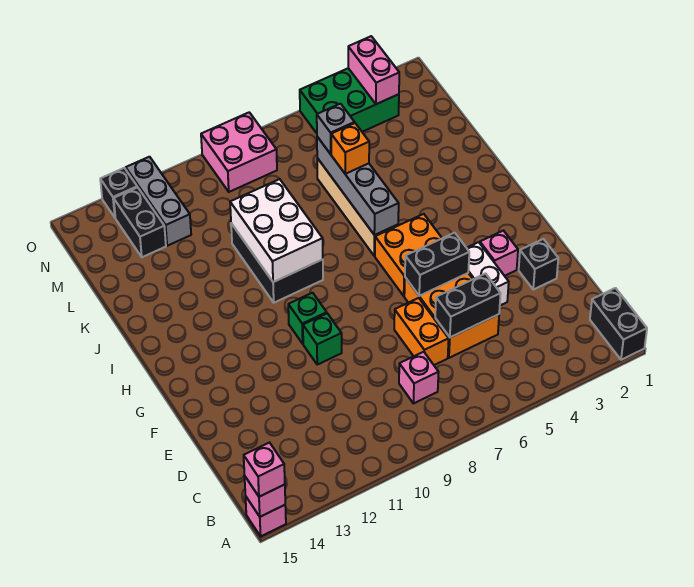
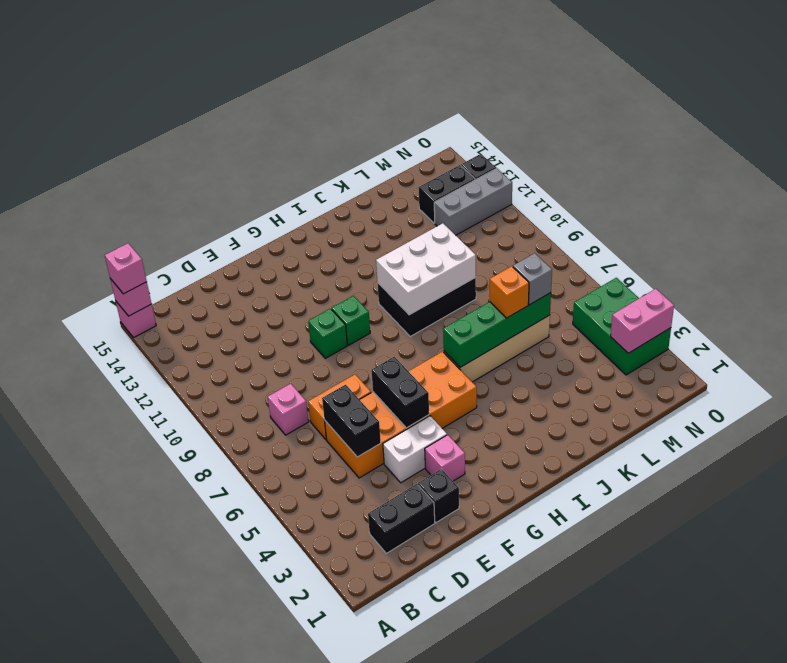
black brick A1:B1 level 1 -> black brick C2:D2 level 1
grey brick I6:L6 level 2 -> green brick I6:L6 level 2
pink brick N8:O9 level 1 -> none

